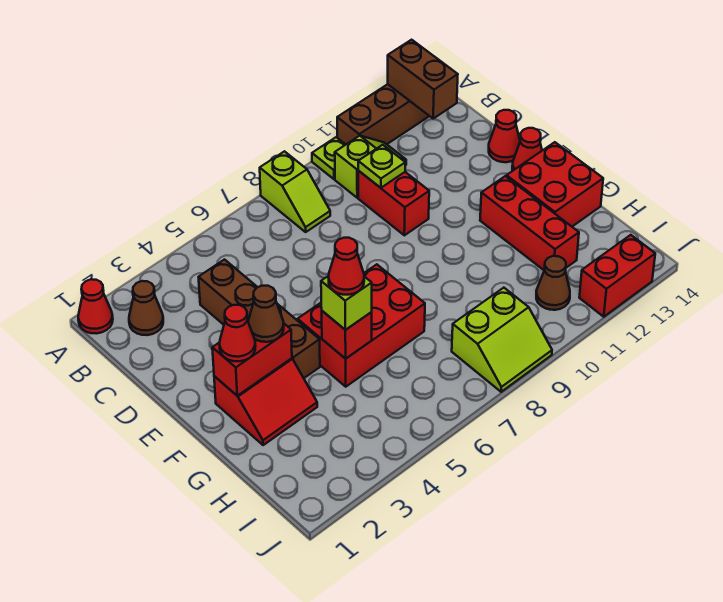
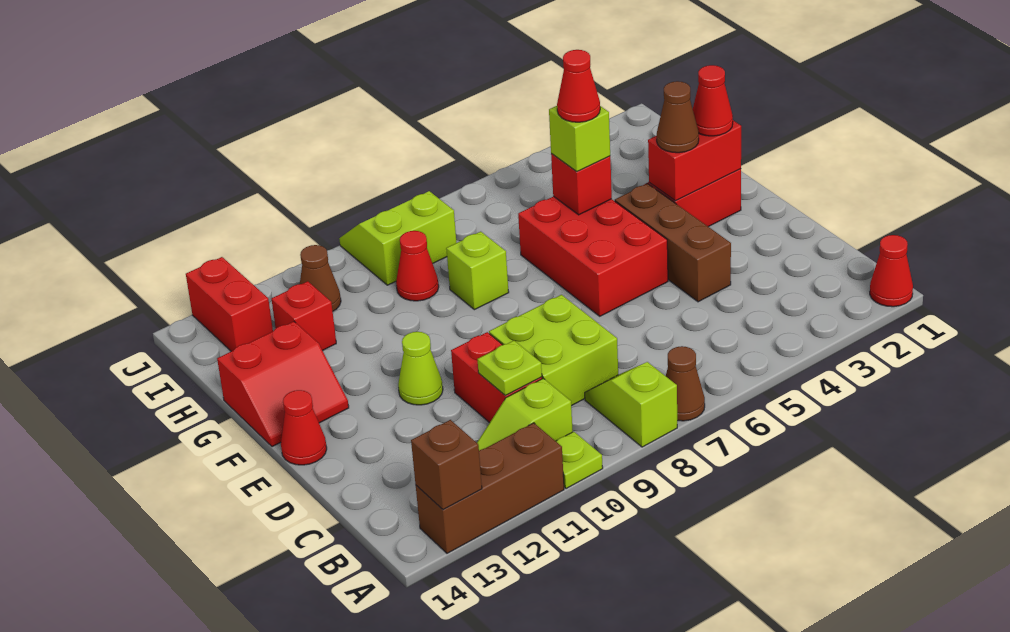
brown brick A13:B13 level 2 -> brown brick A13 level 2
brown cone B2 level 1 -> brown cone A7 level 1
brown brick C4:F4 level 1 -> brown brick D4:F4 level 1
none -> lime brick C8:D9 level 1
red cone D14 level 1 -> red cone H9 level 1
none -> lime cone E11 level 1
red brick F5:G7 level 1 -> red brick E5:G6 level 1
red brick F12:H12 level 1 -> red brick H12 level 1
red brick F13:G14 level 1 -> red slope F13:G14 level 1 top G
none -> lime brick G8 level 1
red brick J12:J13 level 1 -> red brick I13:J13 level 1

